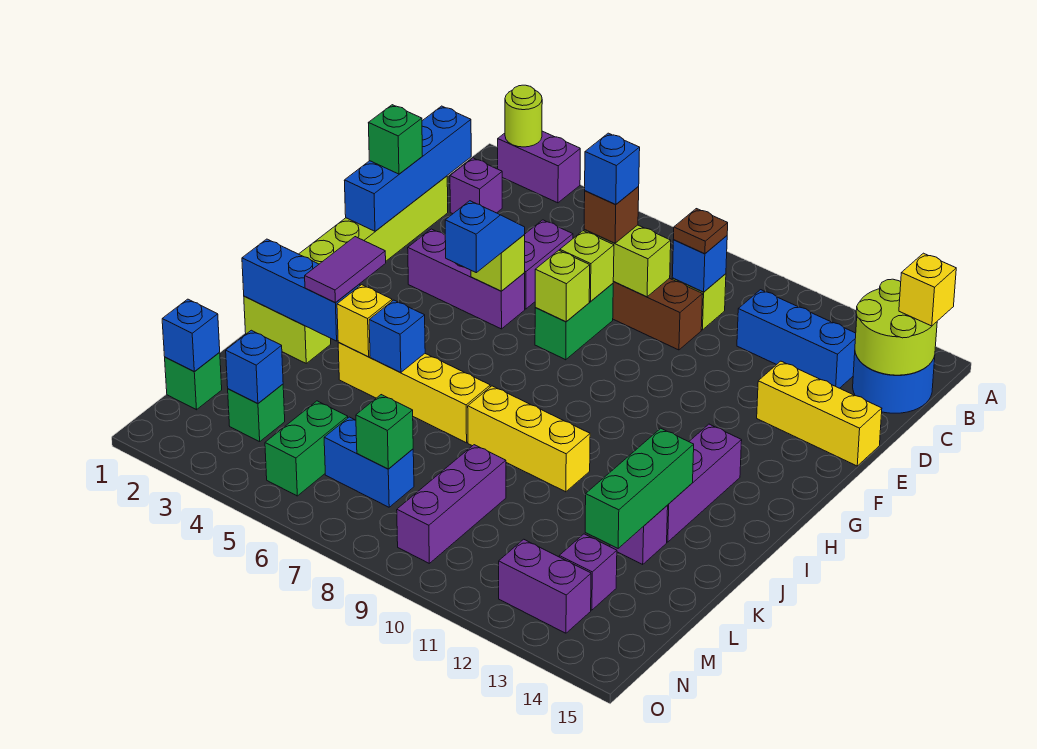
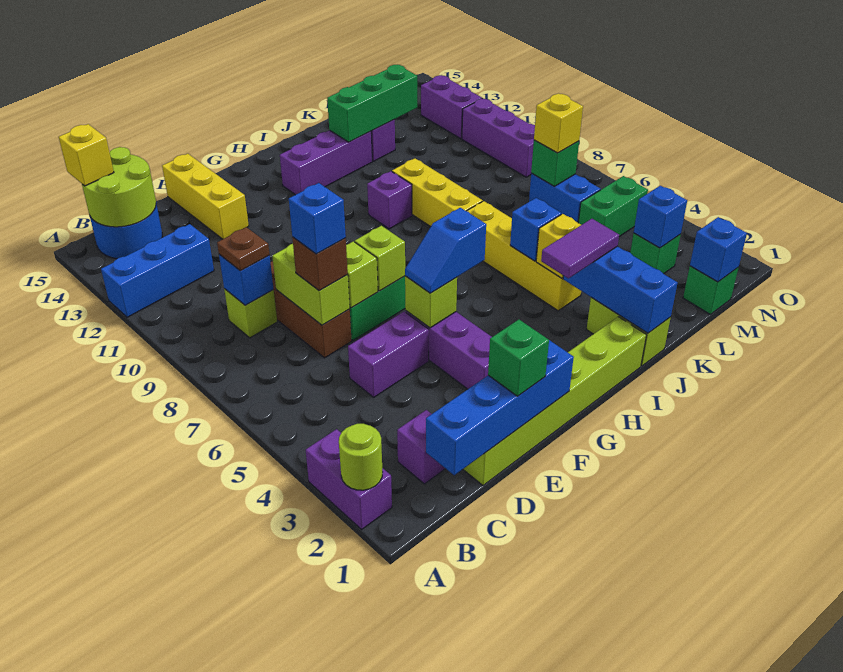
blue brick C11:C13 level 1 -> blue brick A12:C12 level 1
purple brick L9:N9 level 1 -> purple brick N9:N11 level 1
none -> yellow brick M7 level 3
purple brick M13 level 1 -> purple brick I10 level 1

